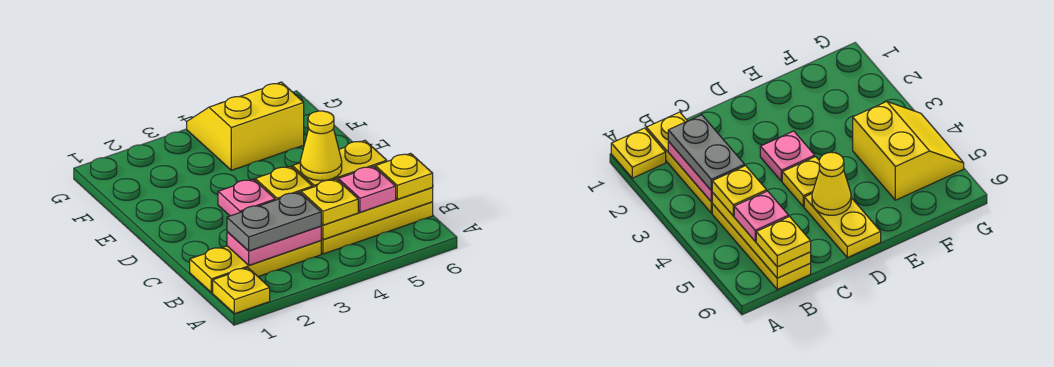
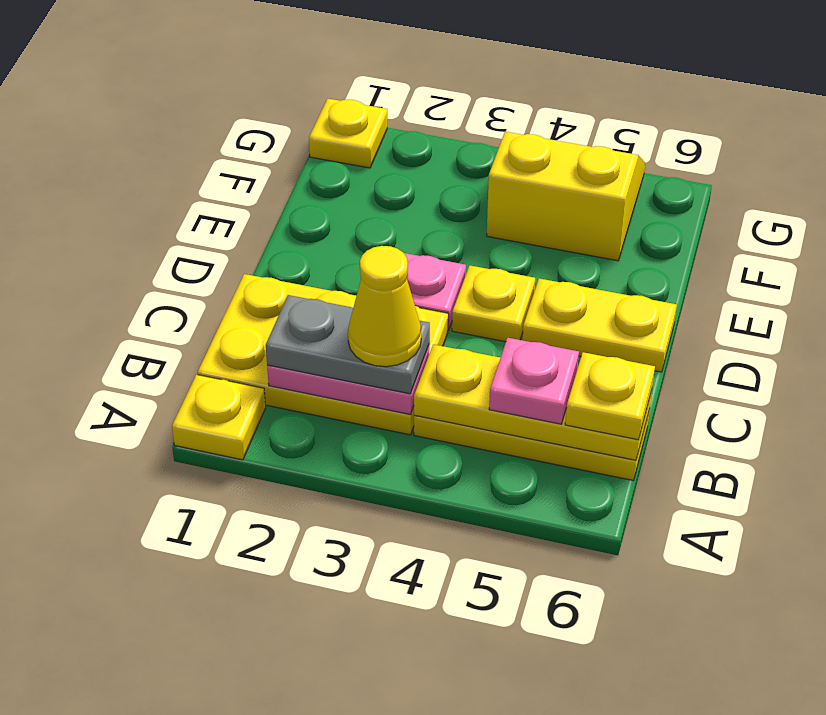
yellow plate B1:B3 level 1 -> yellow plate B1:C3 level 1
yellow plate B4 level 3 -> yellow plate G1 level 1
yellow cone D5 level 2 -> yellow cone B3 level 4

